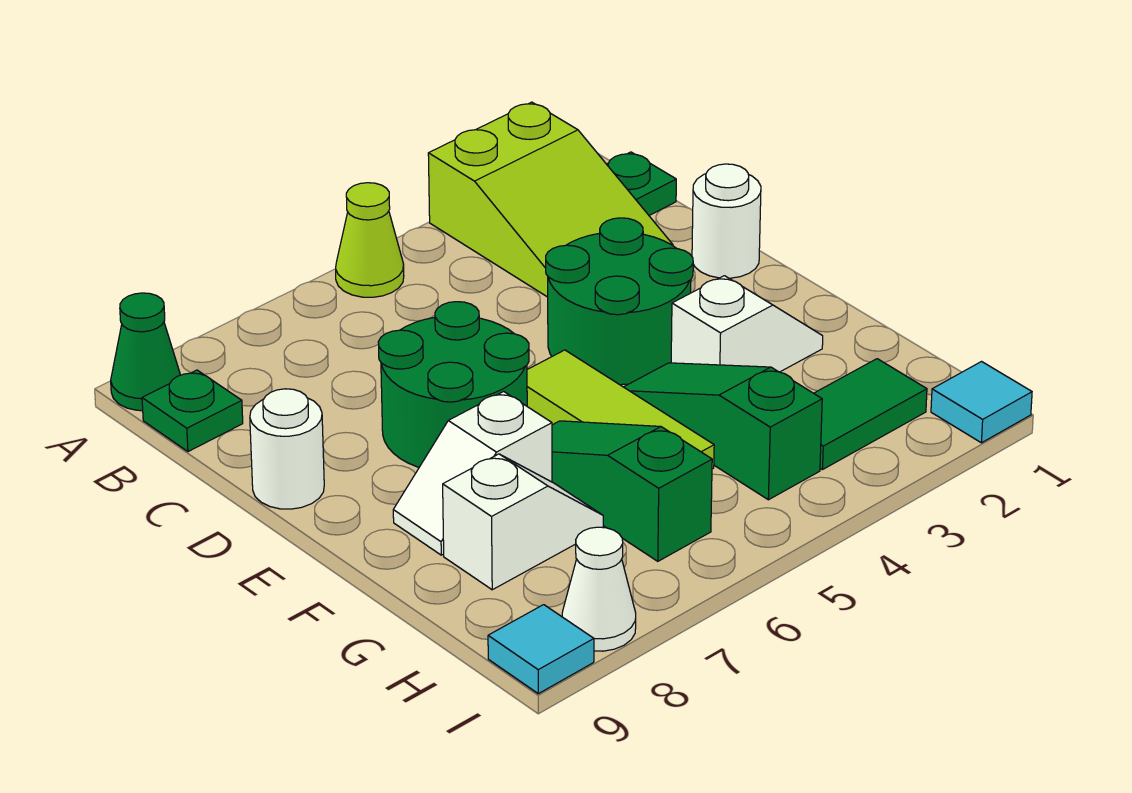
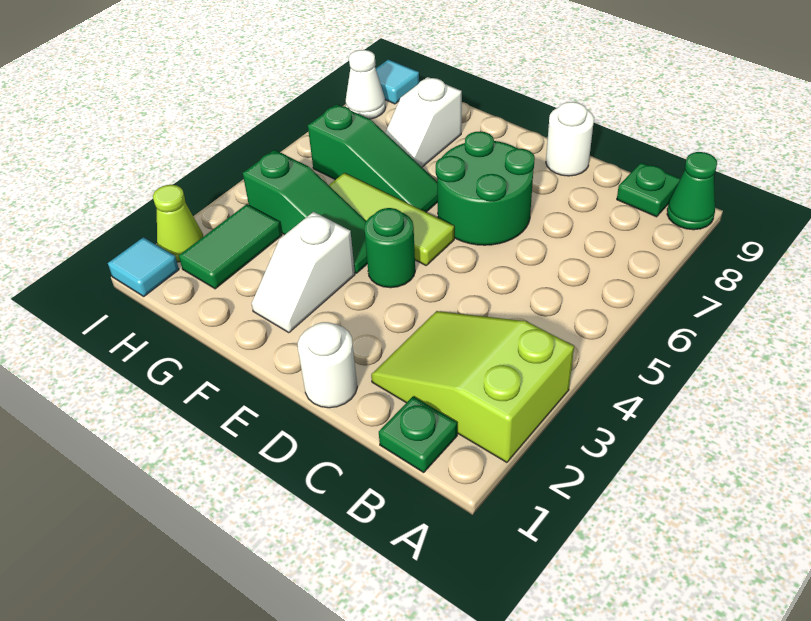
lime cone A5 level 1 -> lime cone I2 level 1
green round brick D3:E4 level 1 -> green round brick E4 level 1
white slope F7:F8 level 1 top 7 -> none

